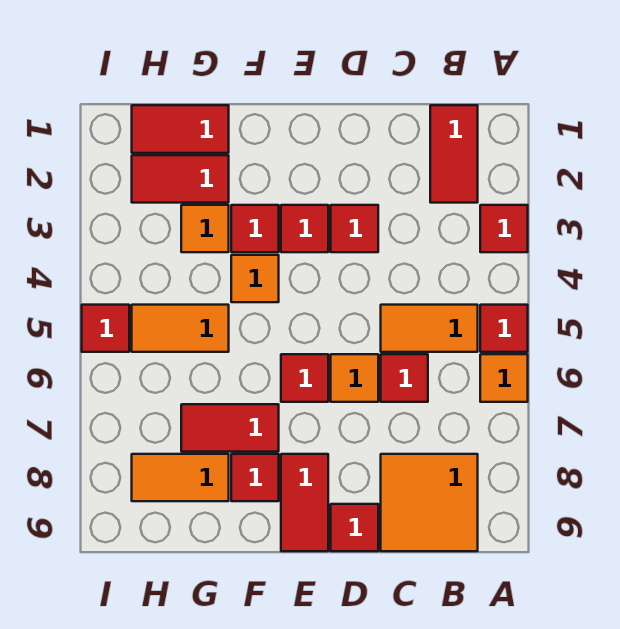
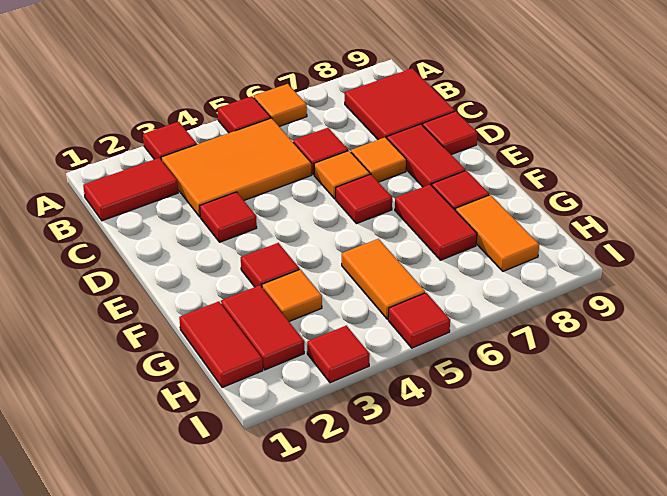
orange tile B5:C5 level 1 -> orange tile B3:C5 level 1
orange tile B8:C9 level 1 -> red tile B8:C9 level 1
red tile E3 level 1 -> red tile I3 level 1
red tile E8:E9 level 1 -> red tile D8:E8 level 1
orange tile F4 level 1 -> orange tile D7 level 1

